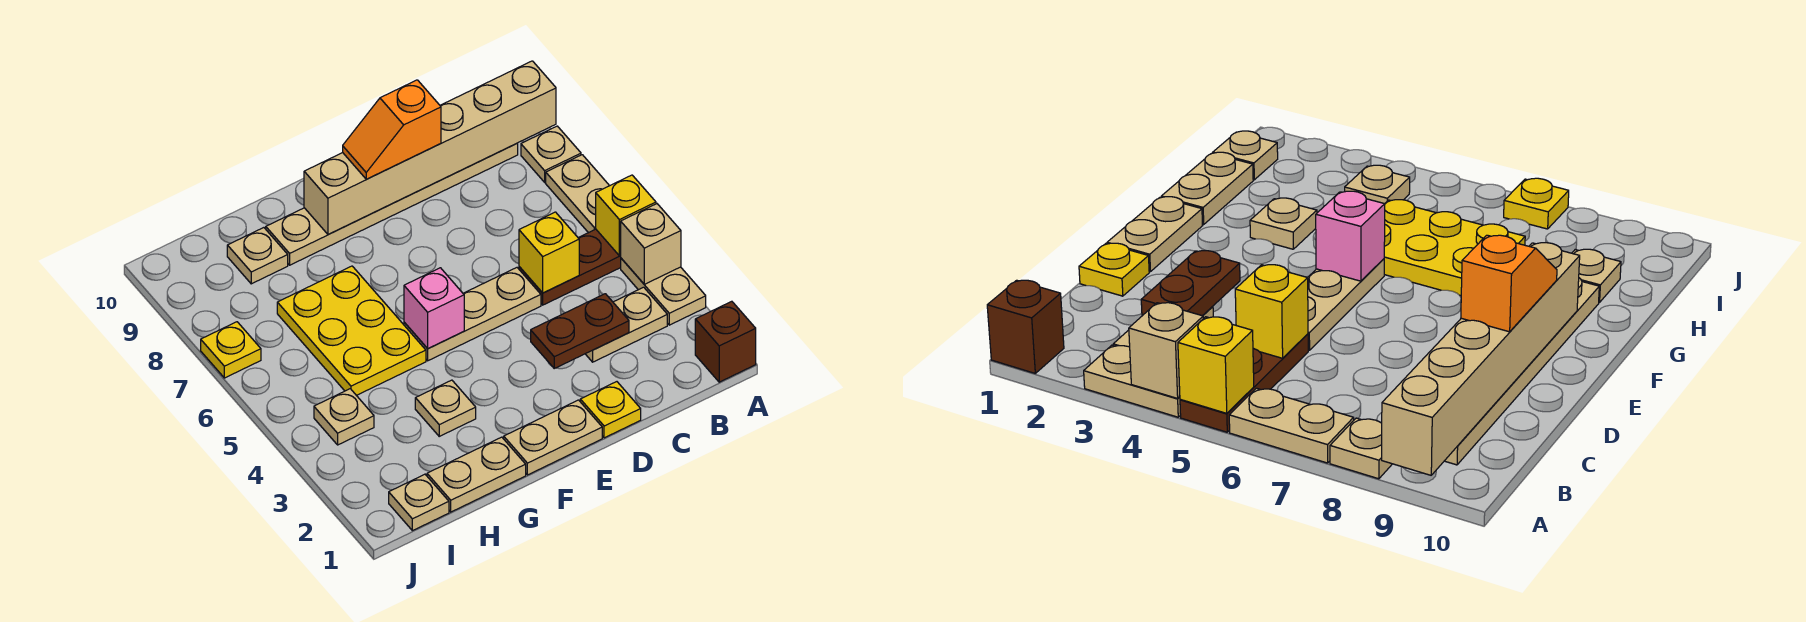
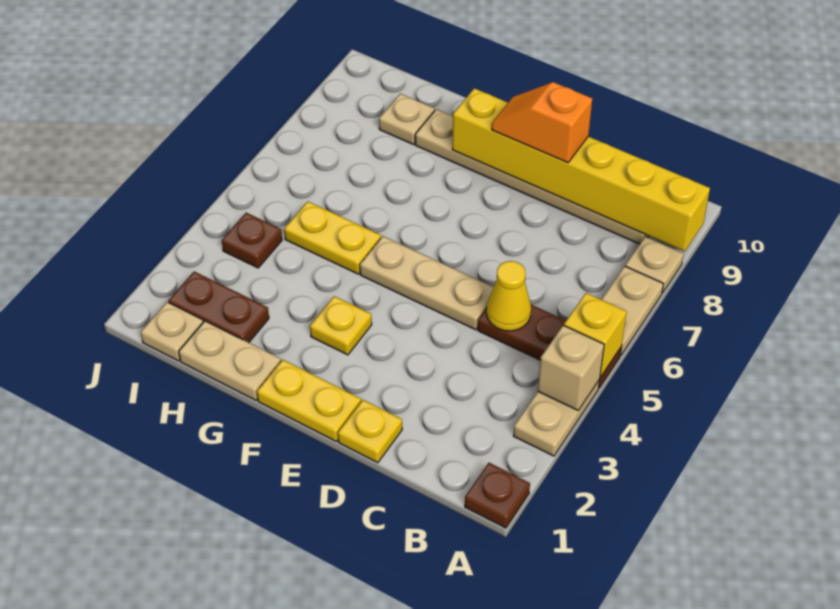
brown brick A1 level 1 -> brown plate A1 level 1
tan brick A9:F9 level 2 -> yellow brick A9:F9 level 2
tan plate B3:C3 level 1 -> none
brown plate C3:D3 level 2 -> brown plate H2:I2 level 1
yellow brick C5 level 2 -> yellow cone C5 level 2
tan plate E1:F1 level 1 -> yellow plate E1:F1 level 1
pink brick F5 level 2 -> none
tan plate G3 level 1 -> none
yellow plate G5:H7 level 1 -> yellow plate G5:H5 level 1
tan plate I4 level 1 -> brown plate I4 level 1
yellow plate J7 level 1 -> yellow plate F3 level 1

